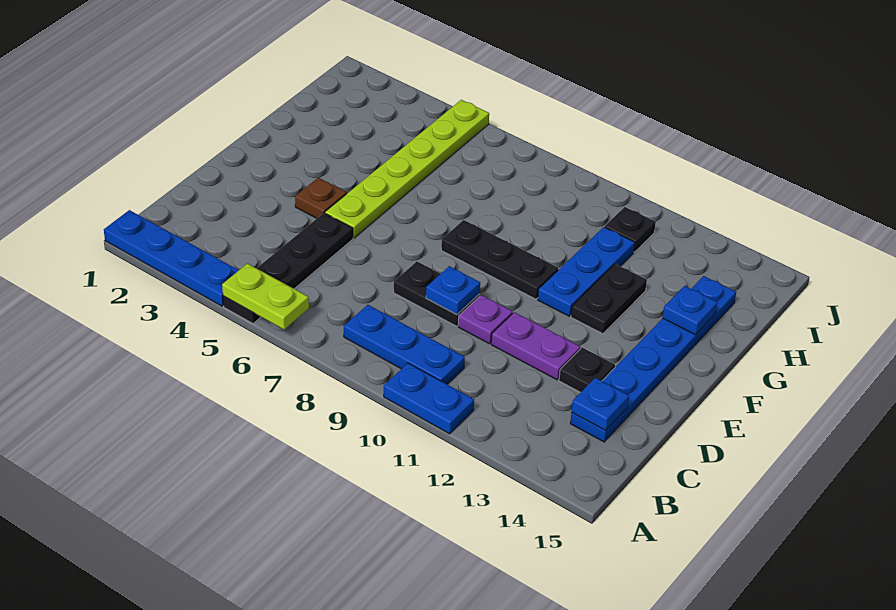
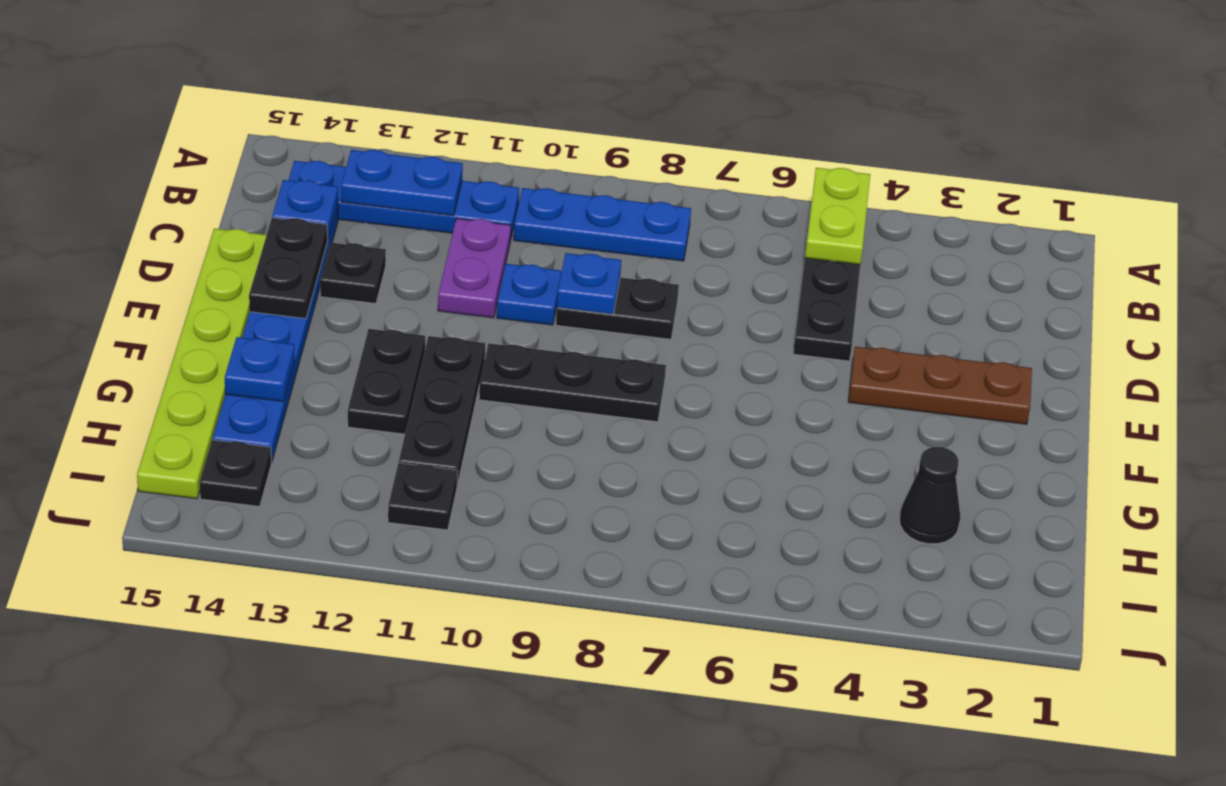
blue plate A1:A4 level 1 -> blue plate B11:B14 level 1
lime plate A5:A6 level 2 -> lime plate A5:B5 level 2
blue plate A10:A11 level 1 -> blue plate B12:B13 level 2
purple plate D10 level 1 -> blue plate D10 level 1
purple plate D11:D12 level 1 -> purple plate C11:D11 level 1
none -> black plate D14:E14 level 2
brown plate E4 level 1 -> brown plate E2:E4 level 1
lime plate E5:J5 level 1 -> lime plate D15:I15 level 1
blue plate F11:H11 level 1 -> black plate F11:H11 level 1
none -> black cone H3 level 1
none -> black plate I14 level 1

